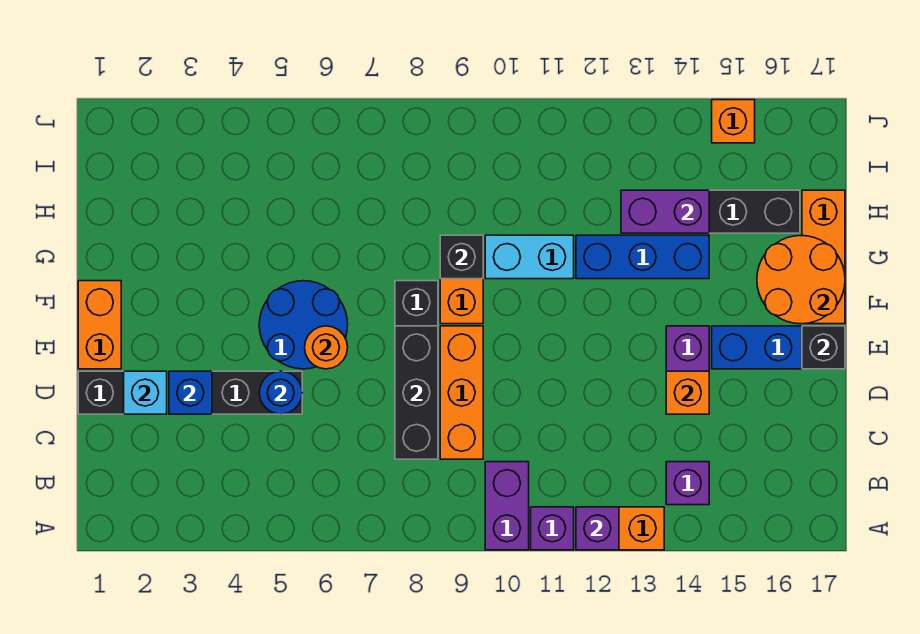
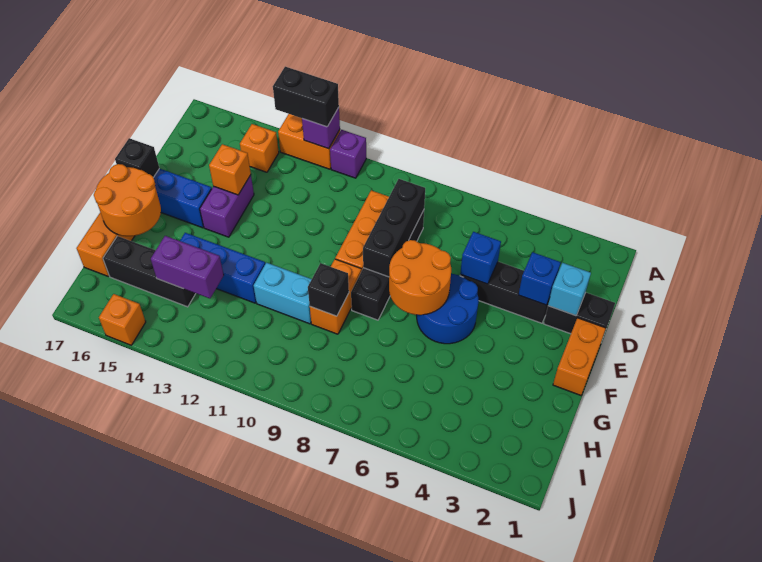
purple brick A10:B10 level 1 -> none
none -> black brick A12:A13 level 3
purple brick B14 level 1 -> orange brick B14 level 1
blue round brick D5 level 2 -> blue brick D5 level 2
orange round brick E6 level 2 -> orange round brick E6:F7 level 2

